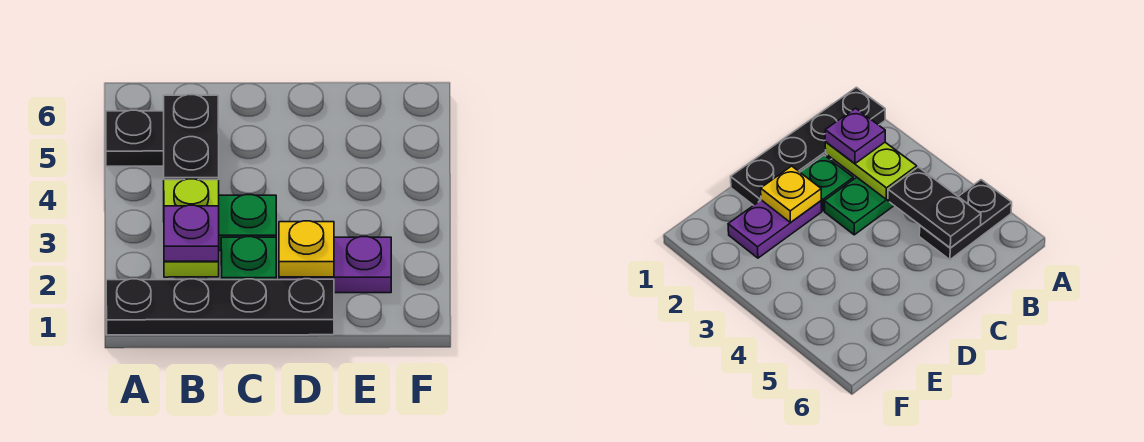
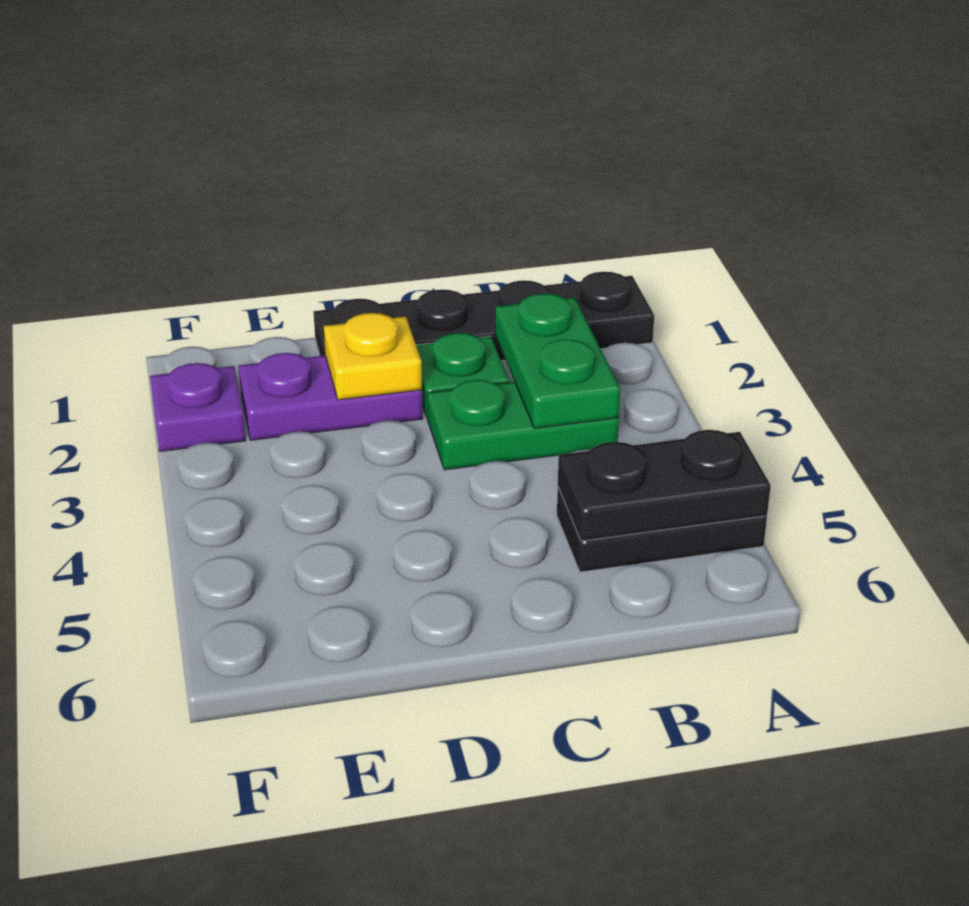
lime plate B2:B3 level 2 -> green plate B2:B3 level 2
purple plate B2 level 3 -> purple plate F2 level 1
black plate B4:B5 level 2 -> black plate A5:B5 level 2

